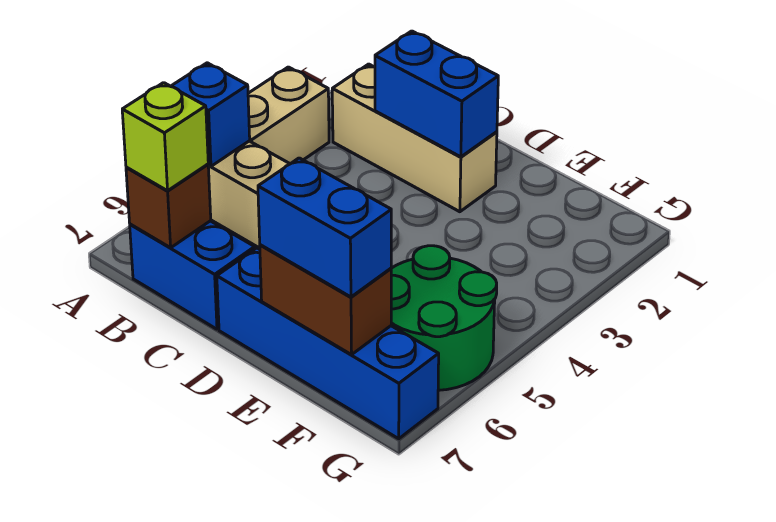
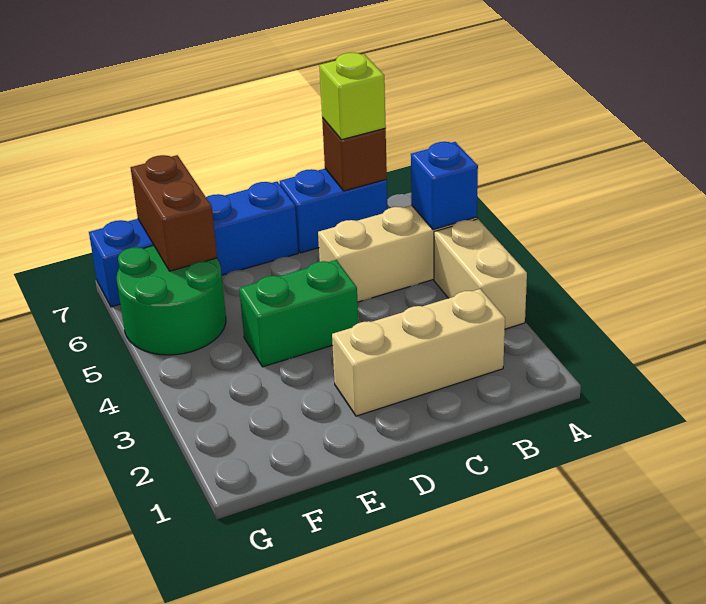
blue brick C2:D2 level 2 -> none
none -> green brick D4:E4 level 1
brown brick E7:F7 level 2 -> brown brick F6:F7 level 2
blue brick E7:F7 level 3 -> none

